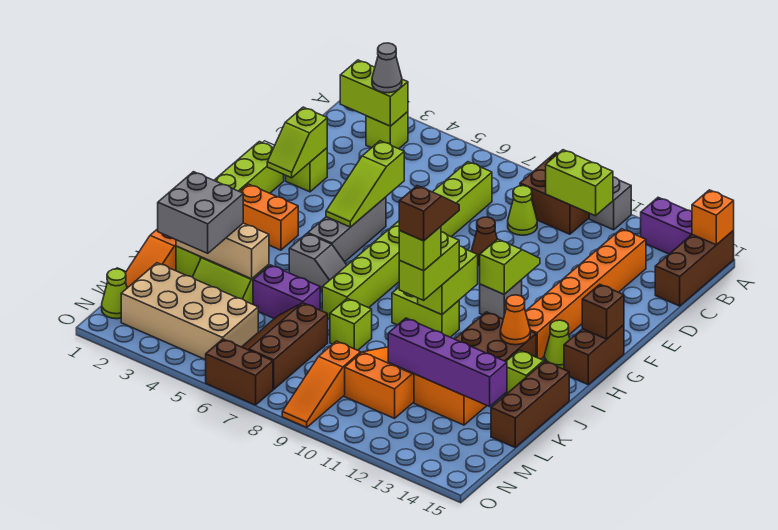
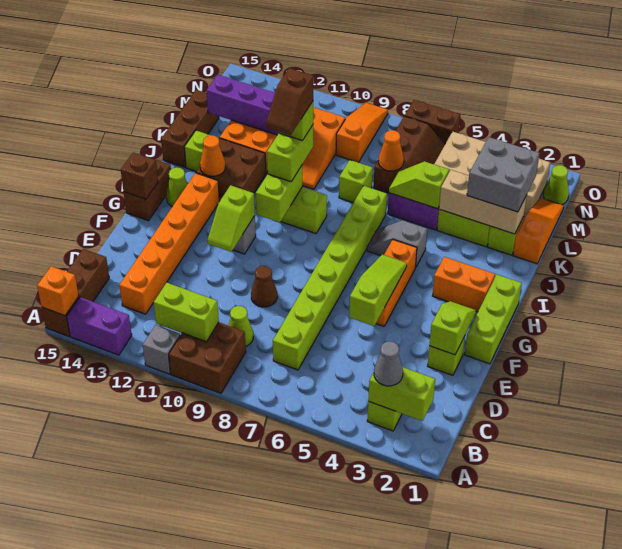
grey brick F5:H5 level 1 -> orange brick F5:H5 level 1
none -> lime slope K5:K6 level 2 top 5
none -> orange cone L7 level 2

